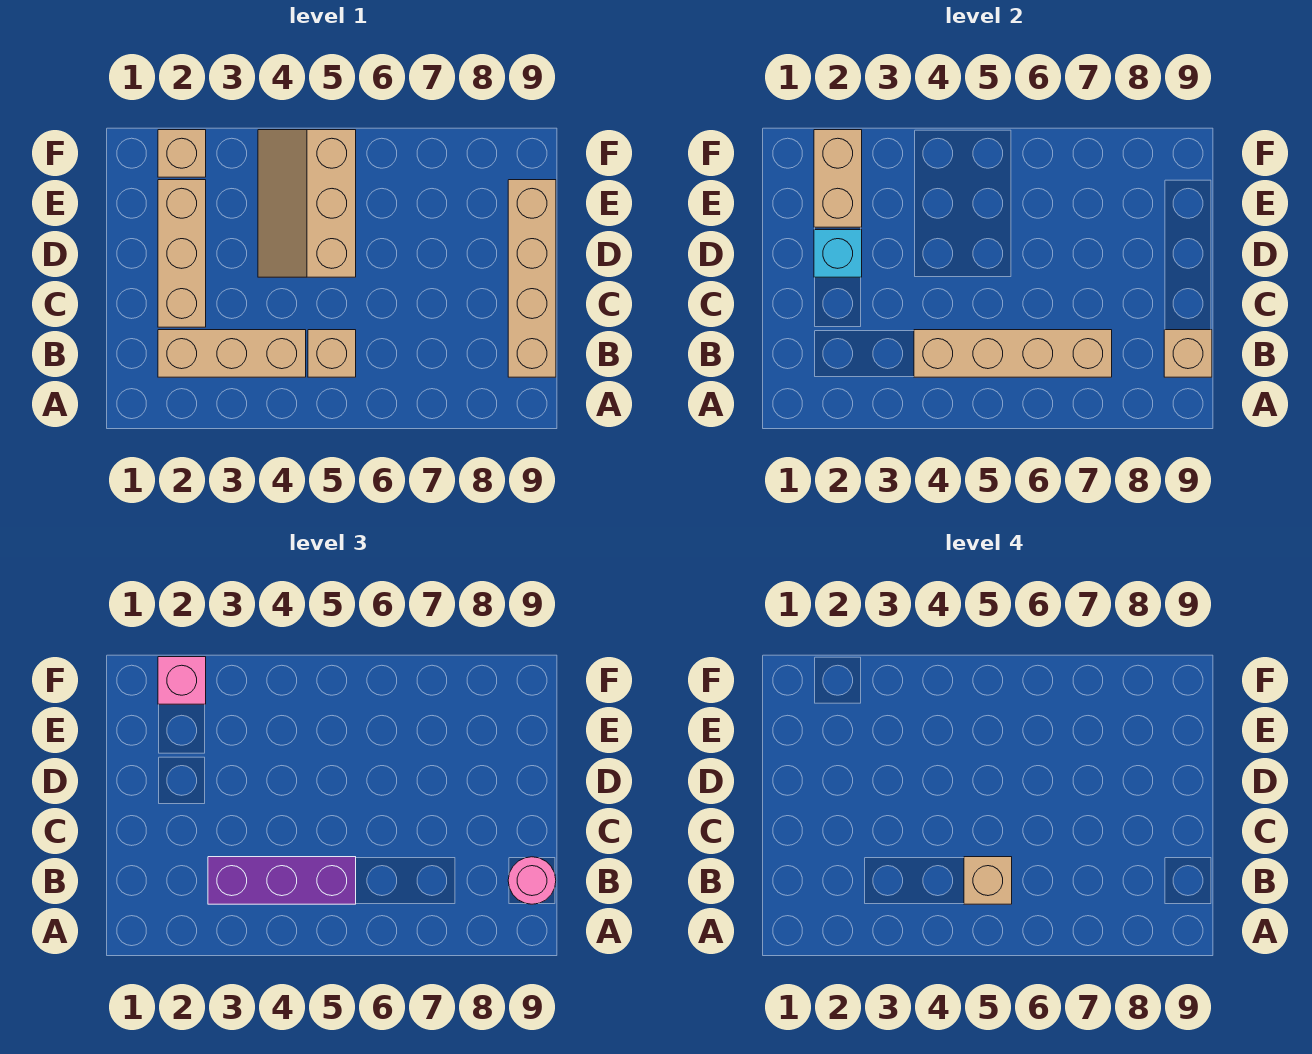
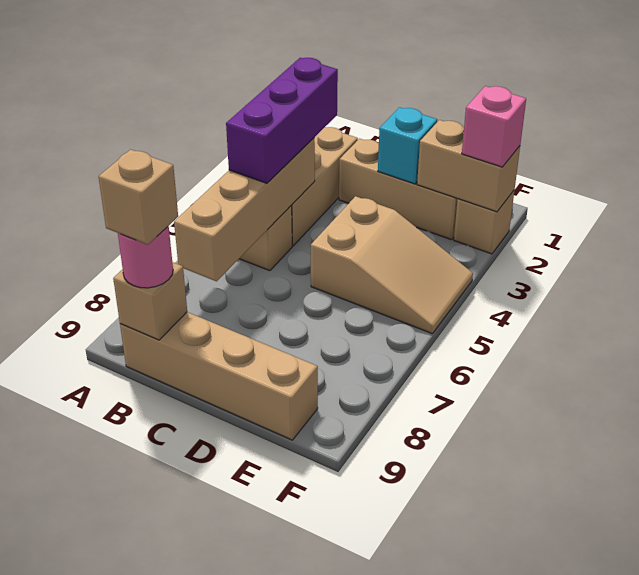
tan brick B5 level 4 -> tan brick B9 level 4
tan slope D4:F5 level 1 top 5 -> tan slope D4:F5 level 1 top D

